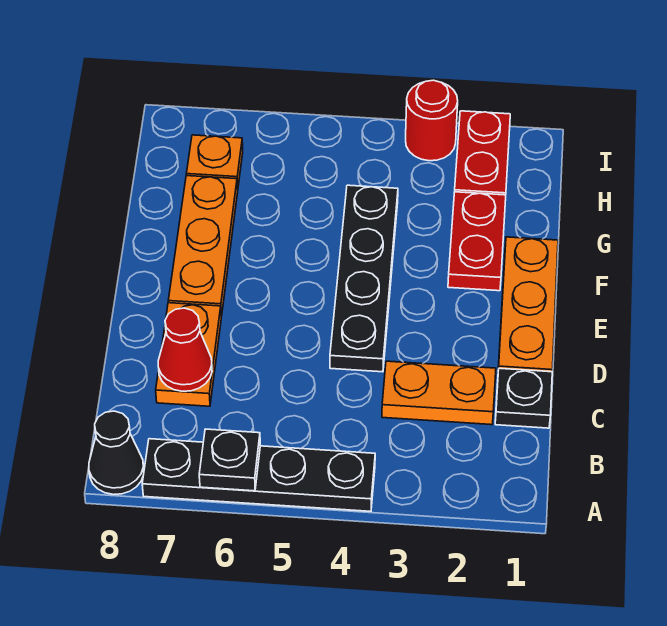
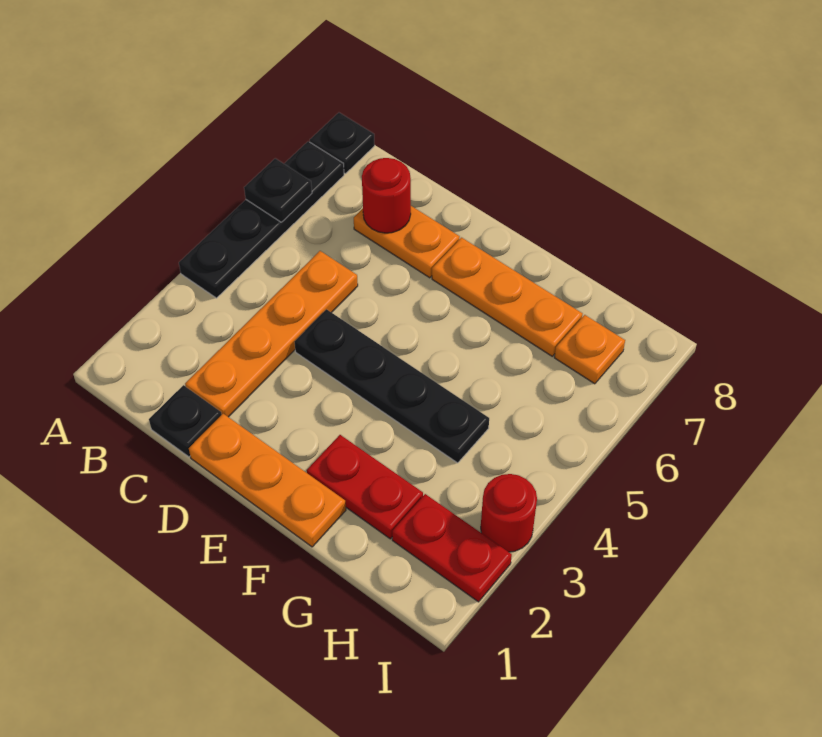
black cone A8 level 1 -> black plate A8 level 1
orange plate C2:C3 level 1 -> orange plate C2:C5 level 1
red cone C7 level 2 -> red round brick C7 level 2

